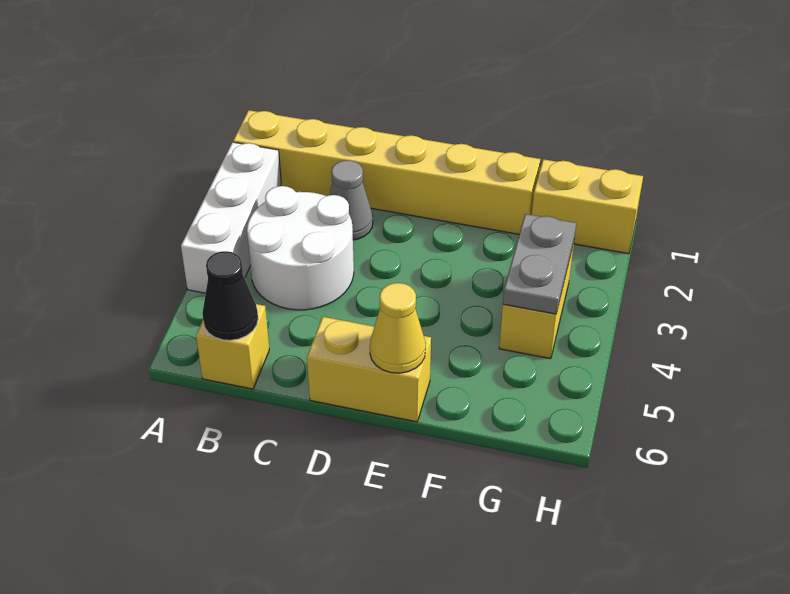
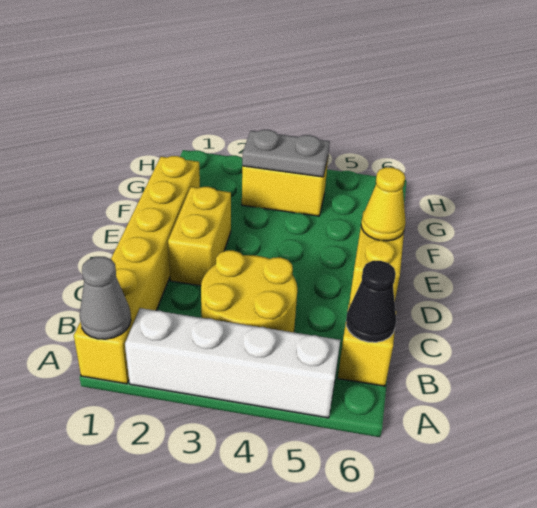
white brick A2:A4 level 1 -> white brick A2:A5 level 1
white round brick B3:C4 level 1 -> yellow round brick B3:C4 level 1
grey cone C2 level 1 -> grey cone A1 level 2
yellow brick G1:H1 level 1 -> yellow brick D2:E2 level 1

